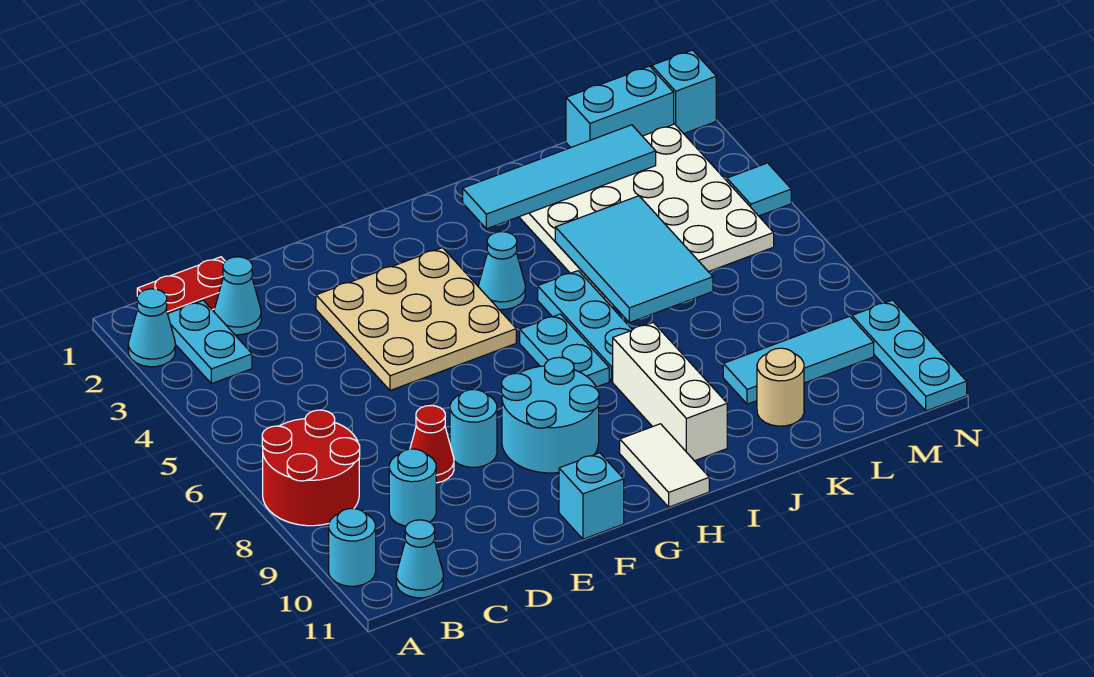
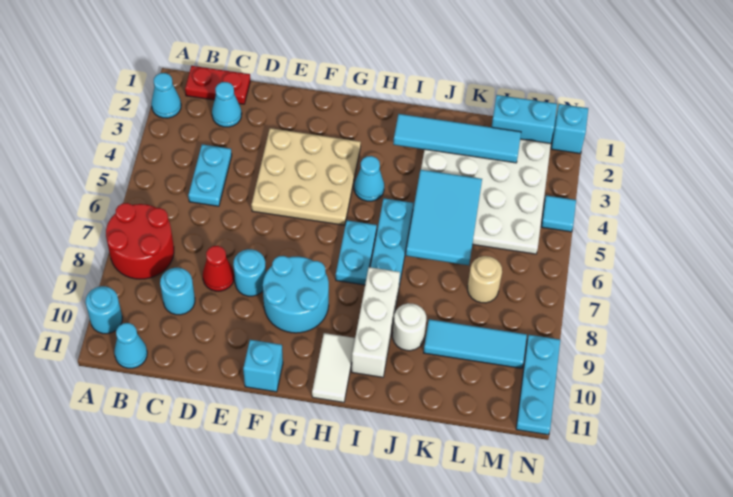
cyan plate B2:B3 level 1 -> cyan plate C4:C5 level 1
none -> white round brick J9 level 1
tan round brick K10 level 1 -> tan round brick L7 level 1

